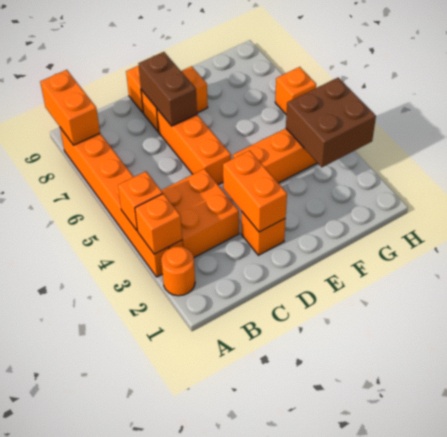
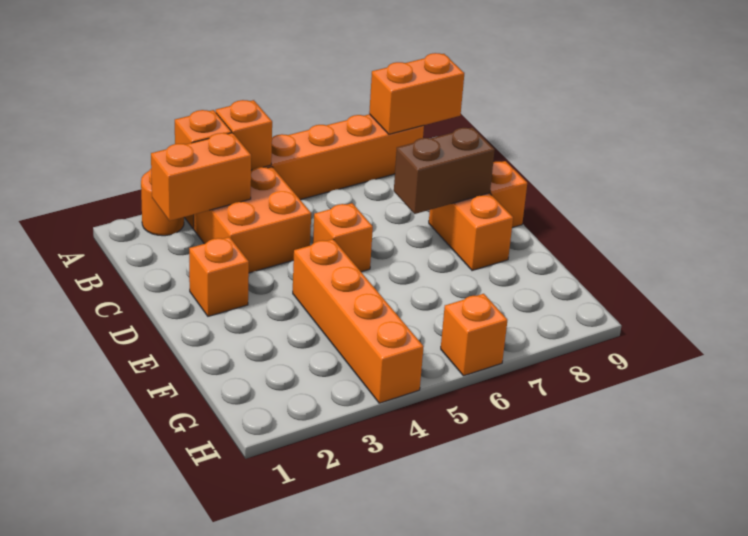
orange brick D2:D3 level 2 -> orange brick B2:B3 level 2
orange brick D5:D7 level 1 -> orange brick D5 level 1
brown brick G3:H4 level 2 -> none

